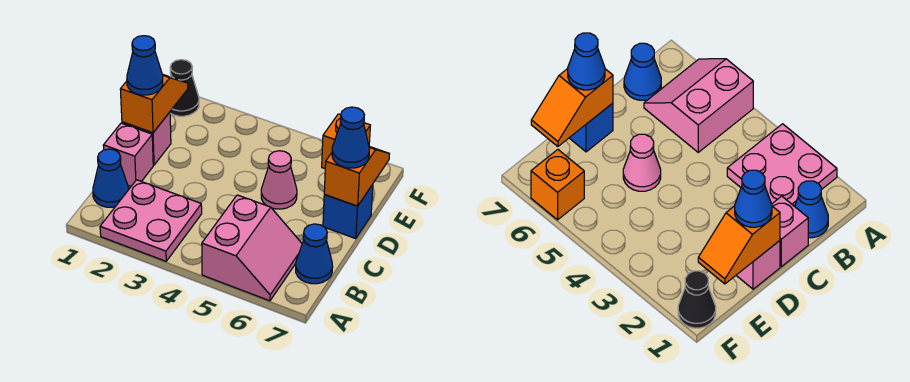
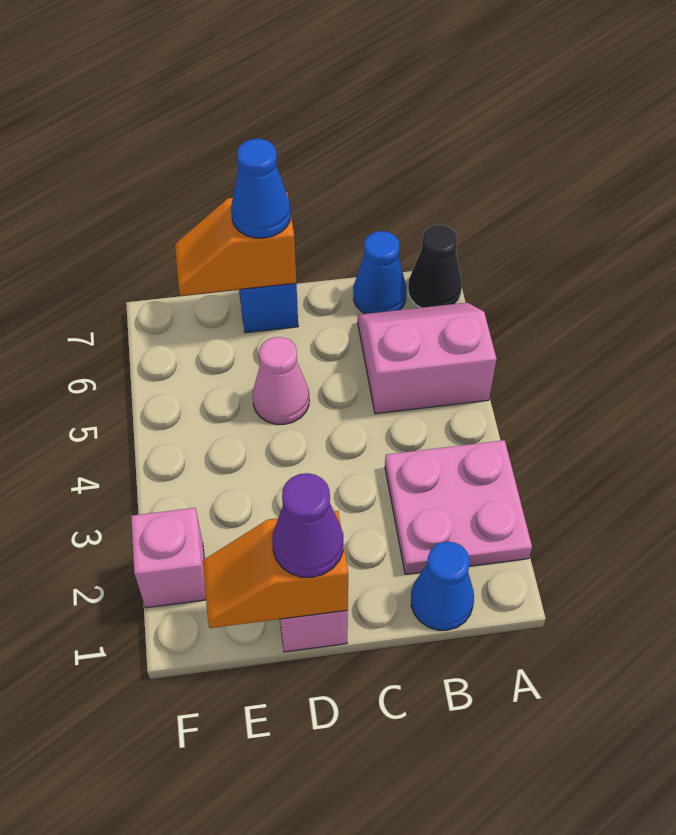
pink brick C1 level 1 -> pink brick F2 level 1
blue cone D1 level 3 -> purple cone D1 level 3
black cone F1 level 1 -> black cone A7 level 1
orange brick F6 level 1 -> none

